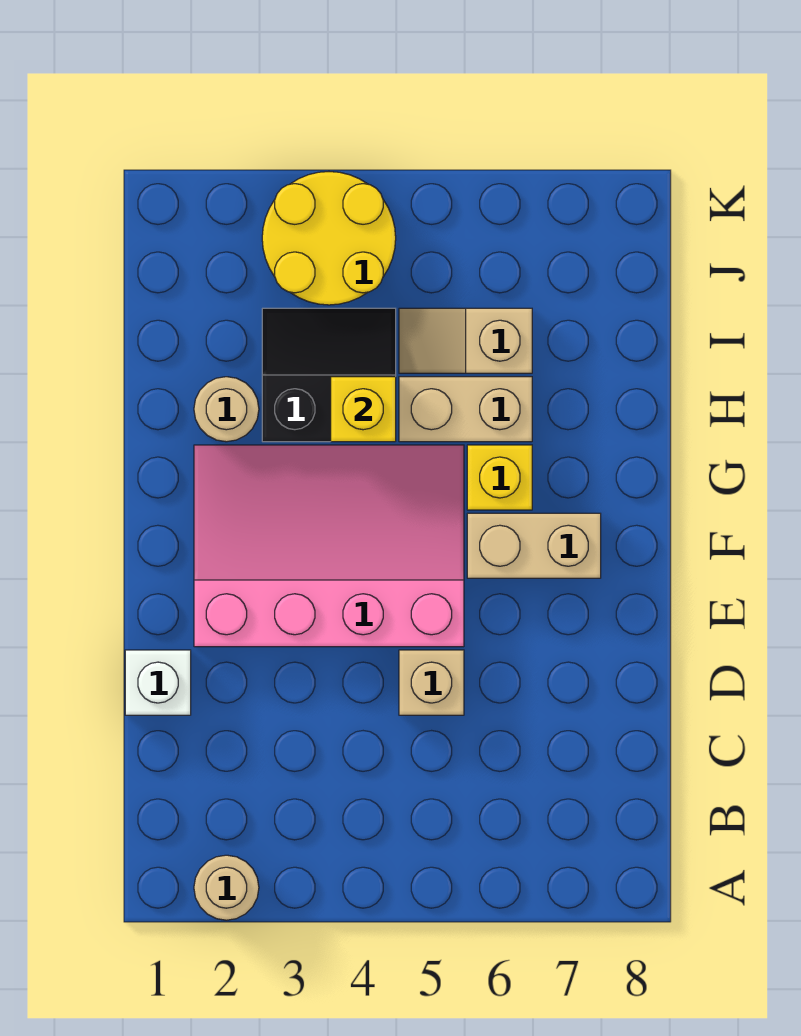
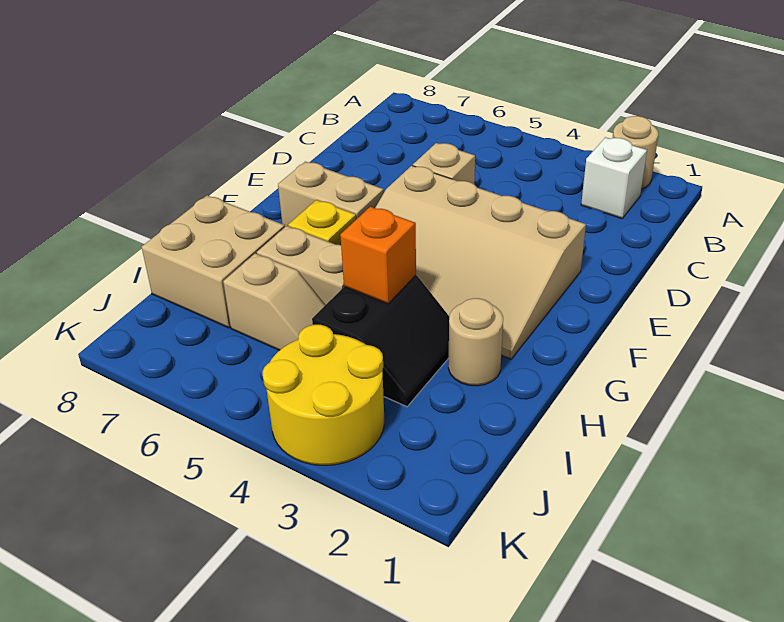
white brick D1 level 1 -> white brick B2 level 1
pink slope E2:G5 level 1 top E -> tan slope E2:G5 level 1 top E
black slope H3:I4 level 1 top H -> black slope H3:I4 level 1 top 4
yellow brick H4 level 2 -> orange brick H4 level 2
none -> tan brick H7:I8 level 1

